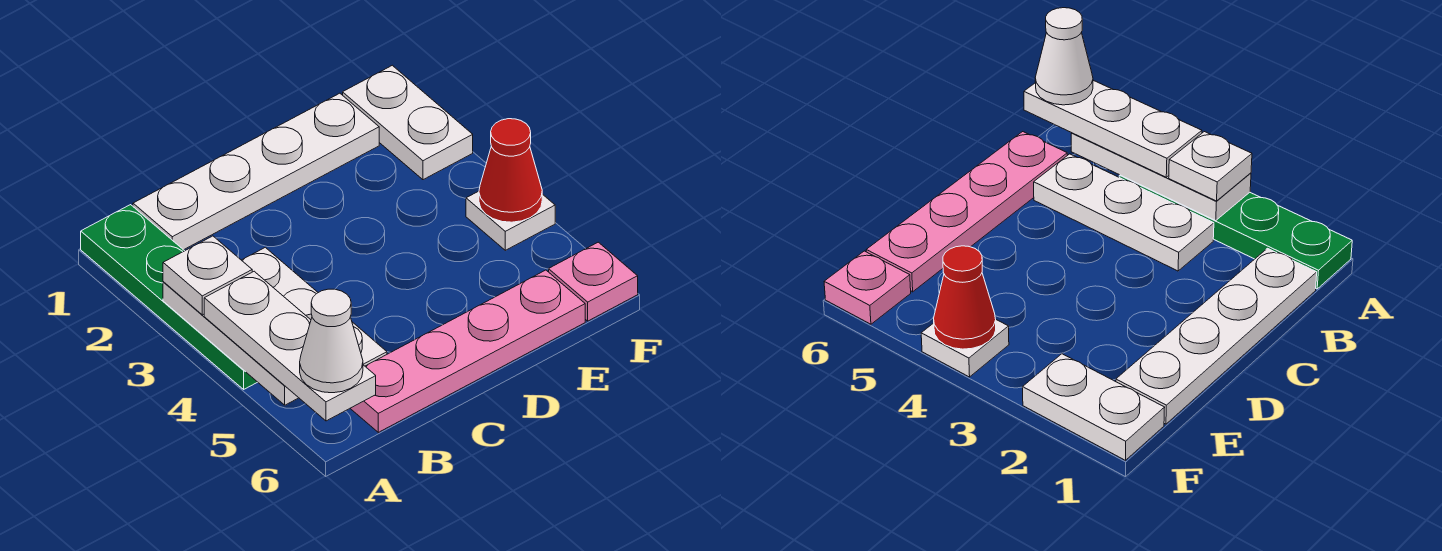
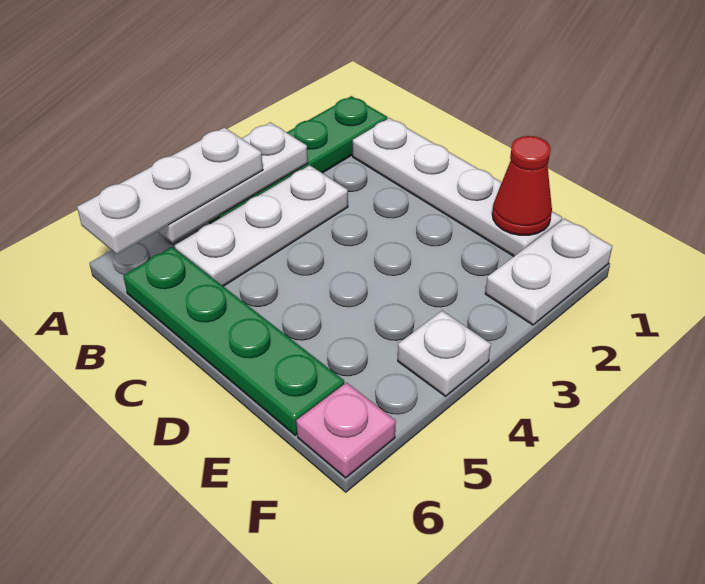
white plate A3 level 3 -> none
white cone A6 level 4 -> none
pink plate B6:E6 level 1 -> green plate B6:E6 level 1
red cone F4 level 2 -> red cone E1 level 2

